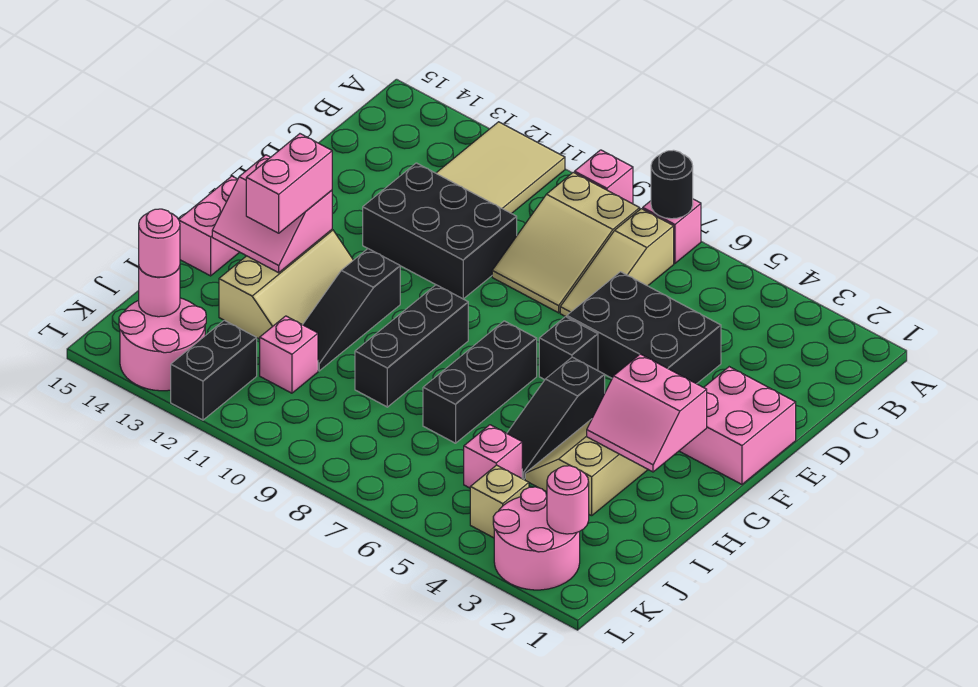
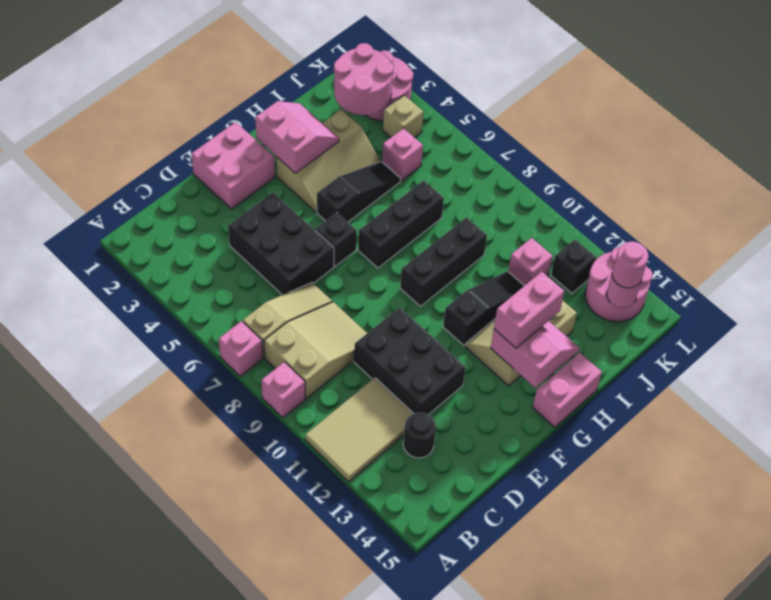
black round brick A7 level 2 -> black round brick C13 level 1
pink round brick K2 level 2 -> pink round brick J2:K3 level 2
black brick K12:L12 level 1 -> black brick K12 level 1

